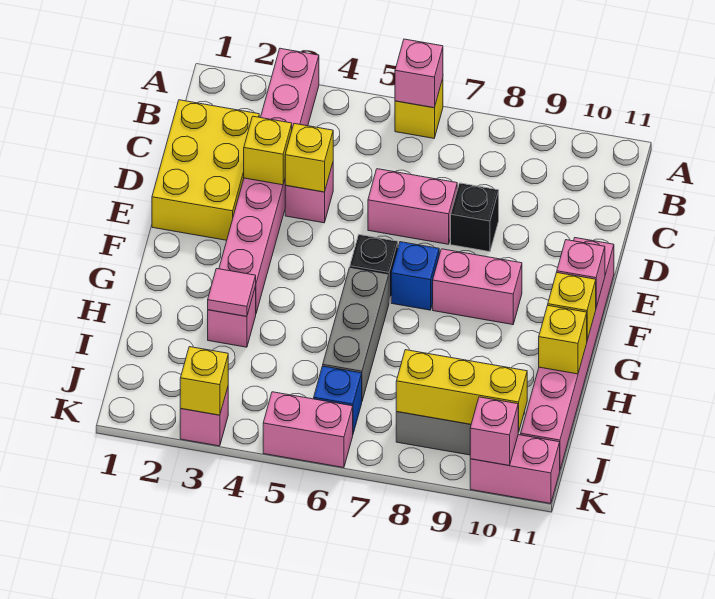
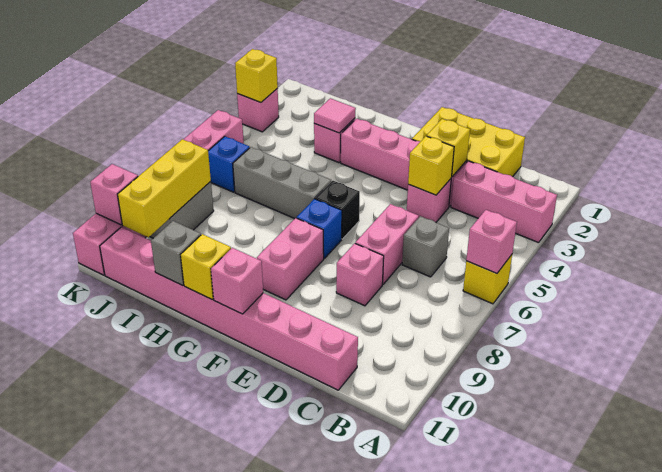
none -> grey brick C6 level 1
black brick D8 level 1 -> pink brick D8 level 1
pink brick E11:J11 level 1 -> pink brick C11:J11 level 1
yellow brick H11 level 2 -> grey brick H11 level 2

